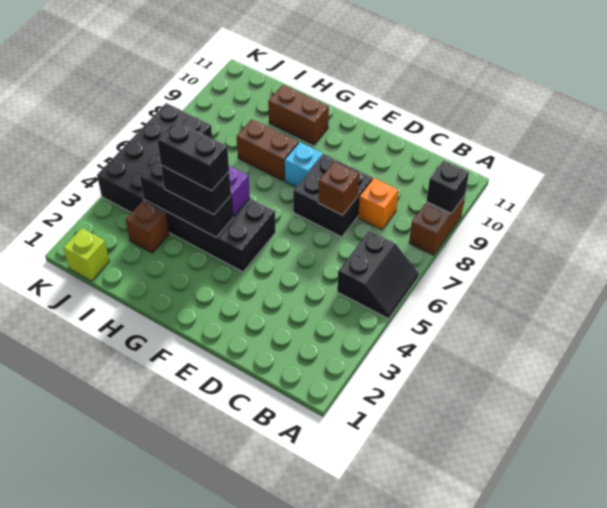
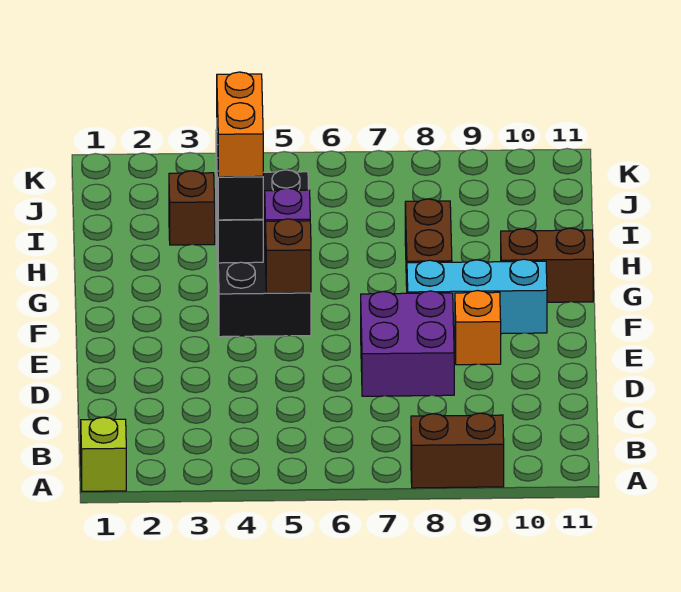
black slope A5:B6 level 1 top B -> none
black brick A9 level 2 -> none
orange brick C8 level 1 -> orange brick E9 level 1
black brick D7:E8 level 1 -> purple brick D7:E8 level 1
brown brick D7 level 2 -> brown brick F5 level 2
cyan brick F8 level 1 -> cyan brick F8:F10 level 1
black brick G4:H4 level 4 -> orange brick G4:H4 level 4
brown brick G10:H10 level 1 -> brown brick G10:G11 level 1
lime brick J1 level 1 -> lime brick A1 level 1
black brick J4:K7 level 1 -> none

